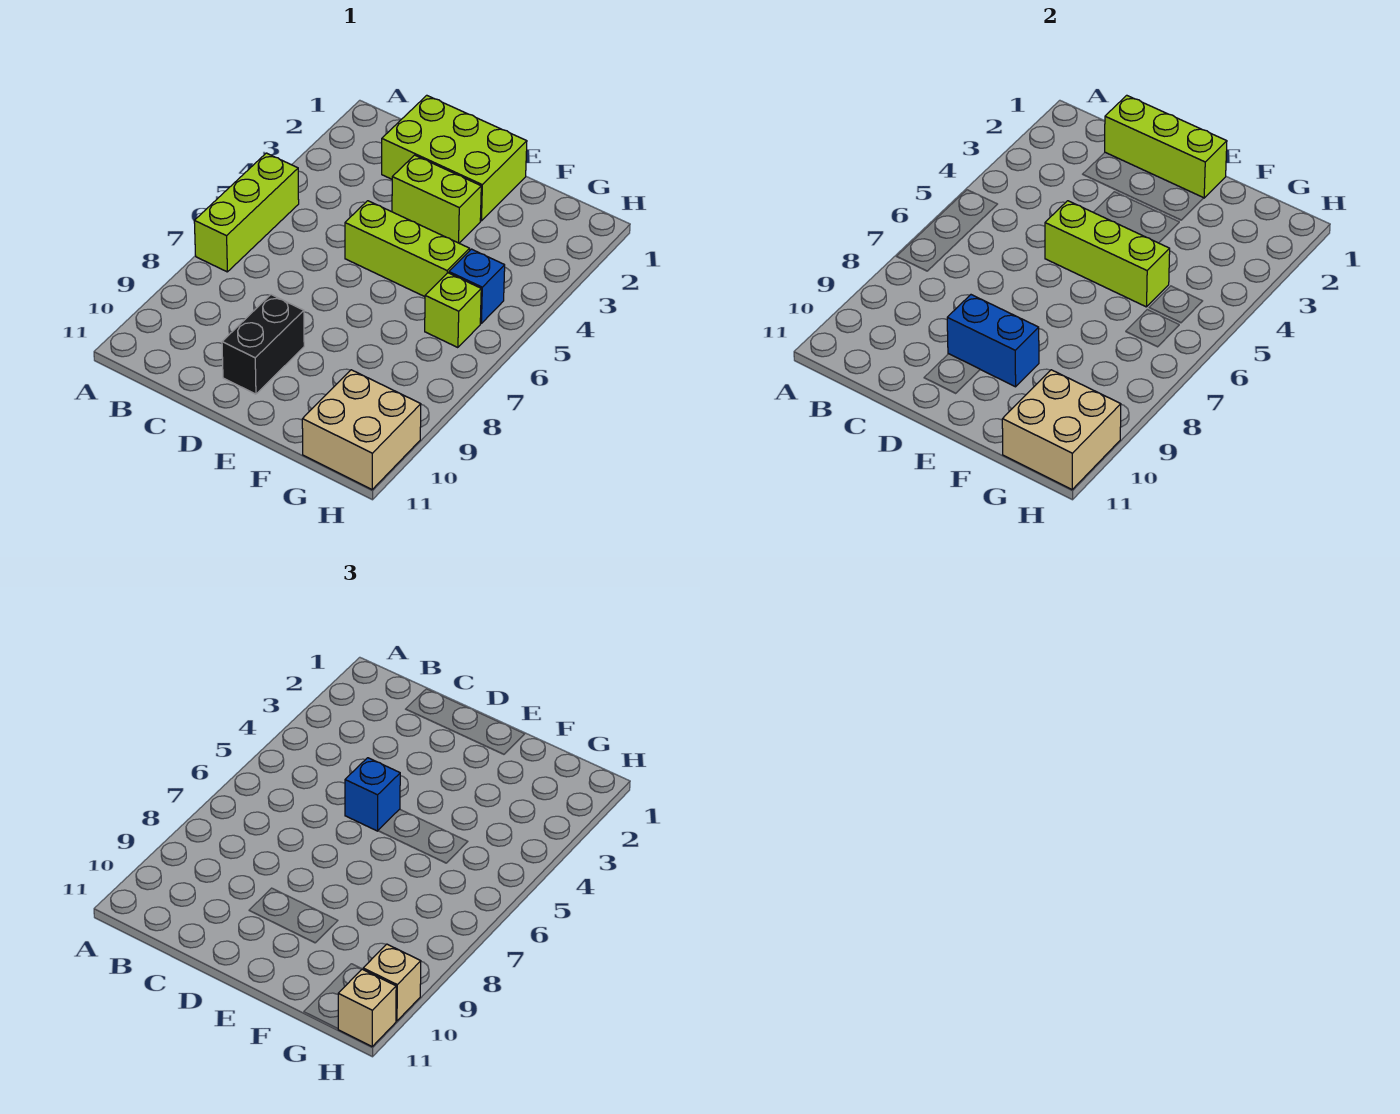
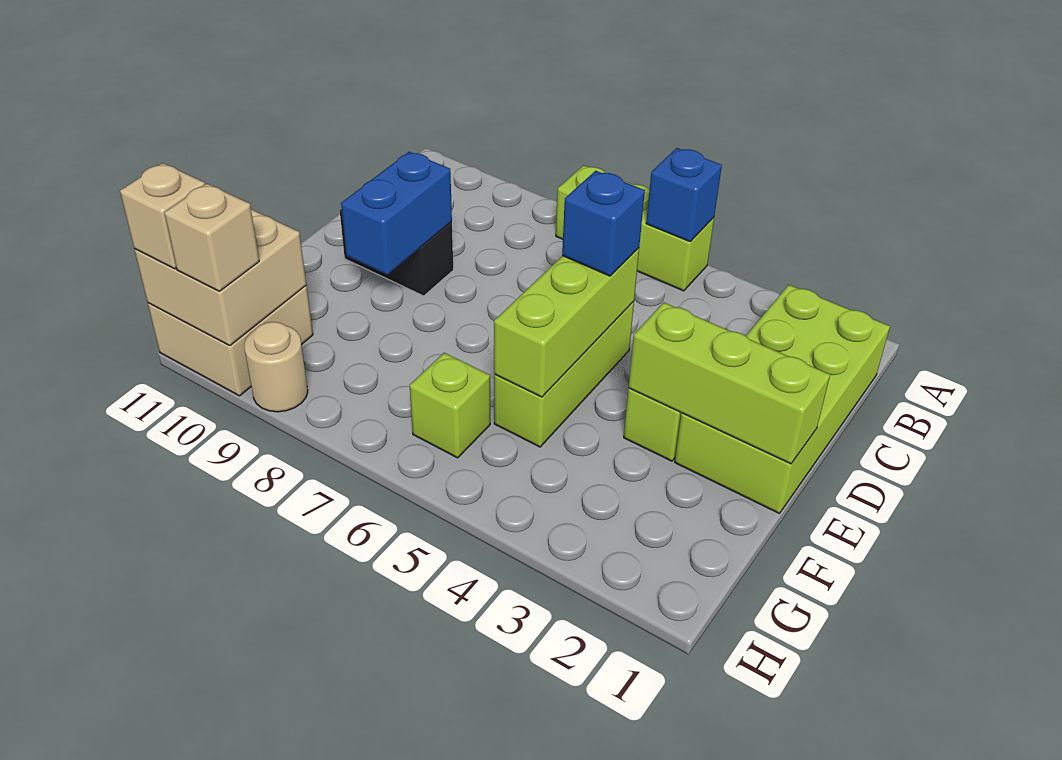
lime brick C1:E2 level 1 -> lime brick B1:E2 level 1
lime brick C1:E1 level 2 -> lime brick E1:E3 level 2
blue brick G5 level 1 -> blue brick A5 level 2
none -> tan round brick H9 level 1

